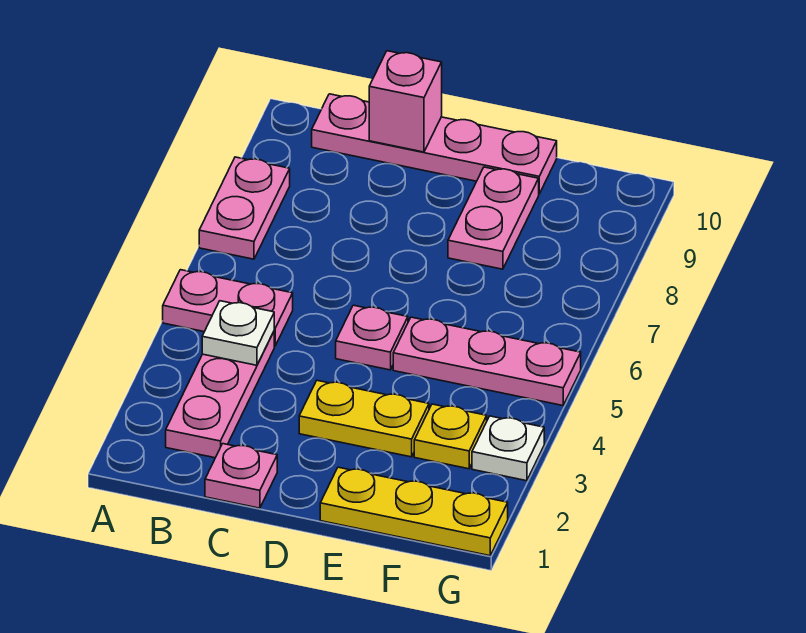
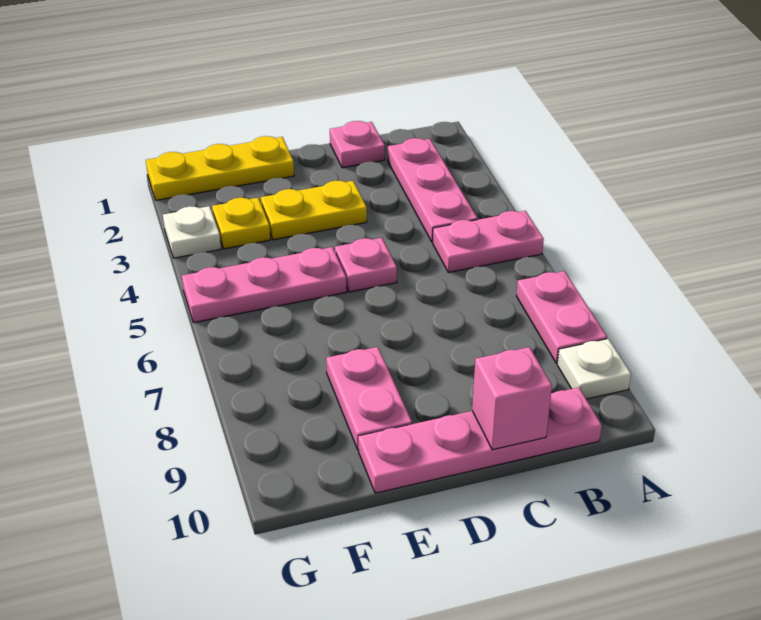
white plate B4 level 2 -> white plate A9 level 1

